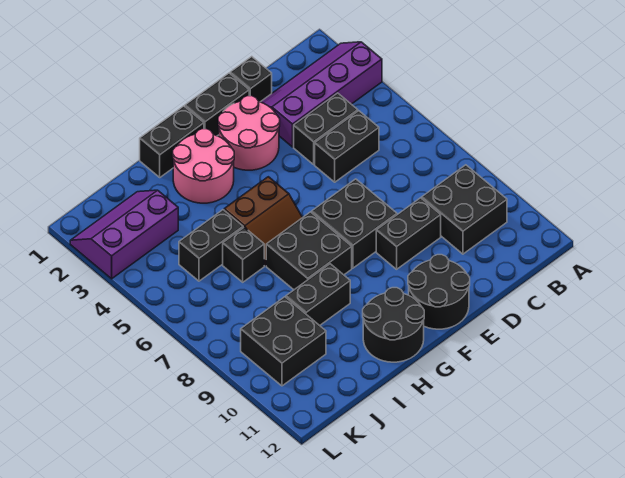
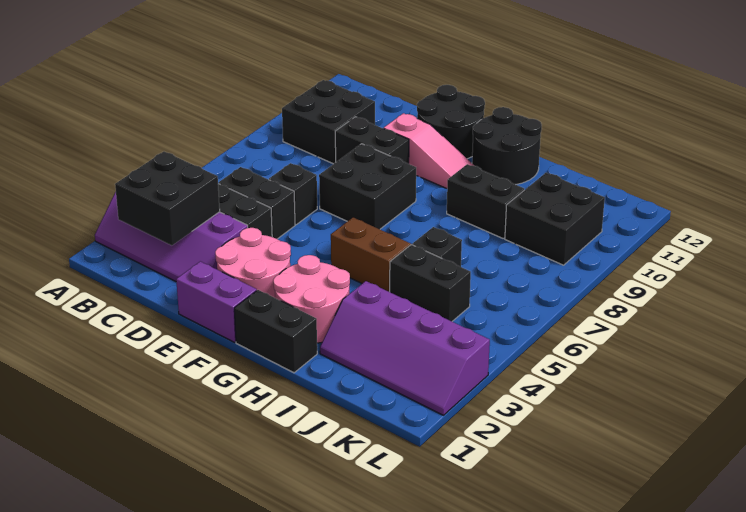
black brick D1 level 1 -> black brick D6 level 1
black brick E1:F1 level 1 -> purple brick E1:F1 level 1
none -> pink slope E10:G10 level 1 top E
black brick G7:H8 level 1 -> black brick B2:C3 level 2
purple slope J2:L3 level 1 top 3 -> purple slope I2:L3 level 1 top 3

